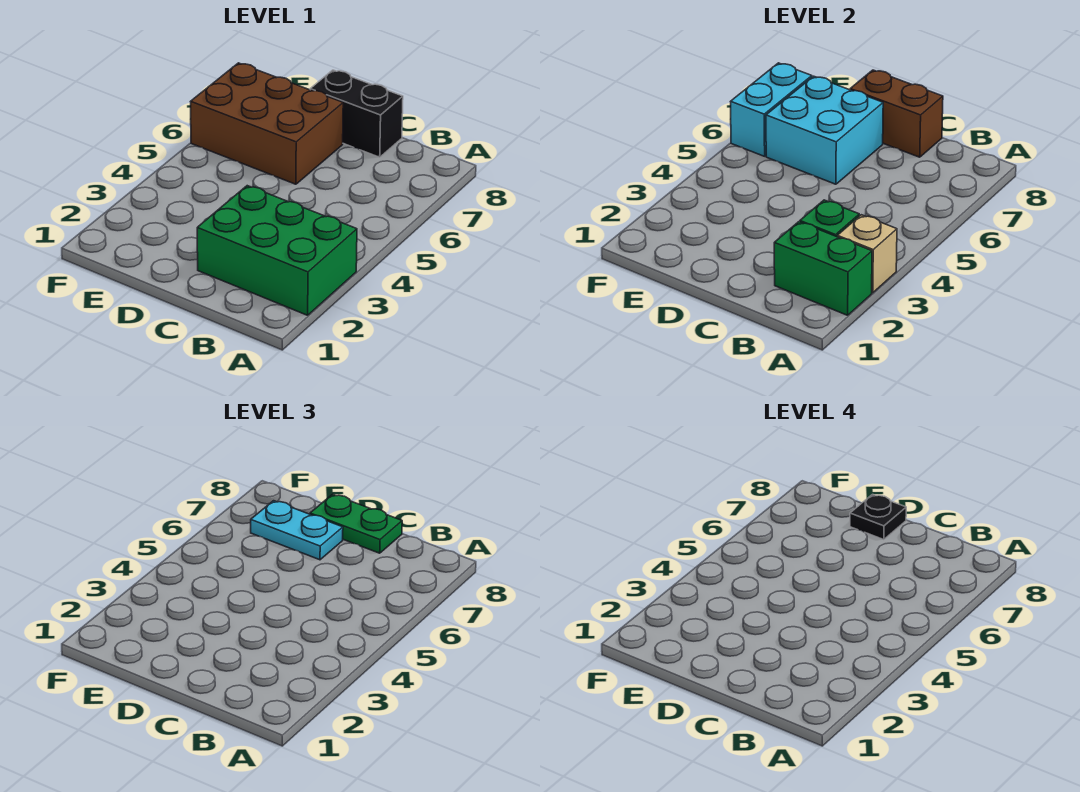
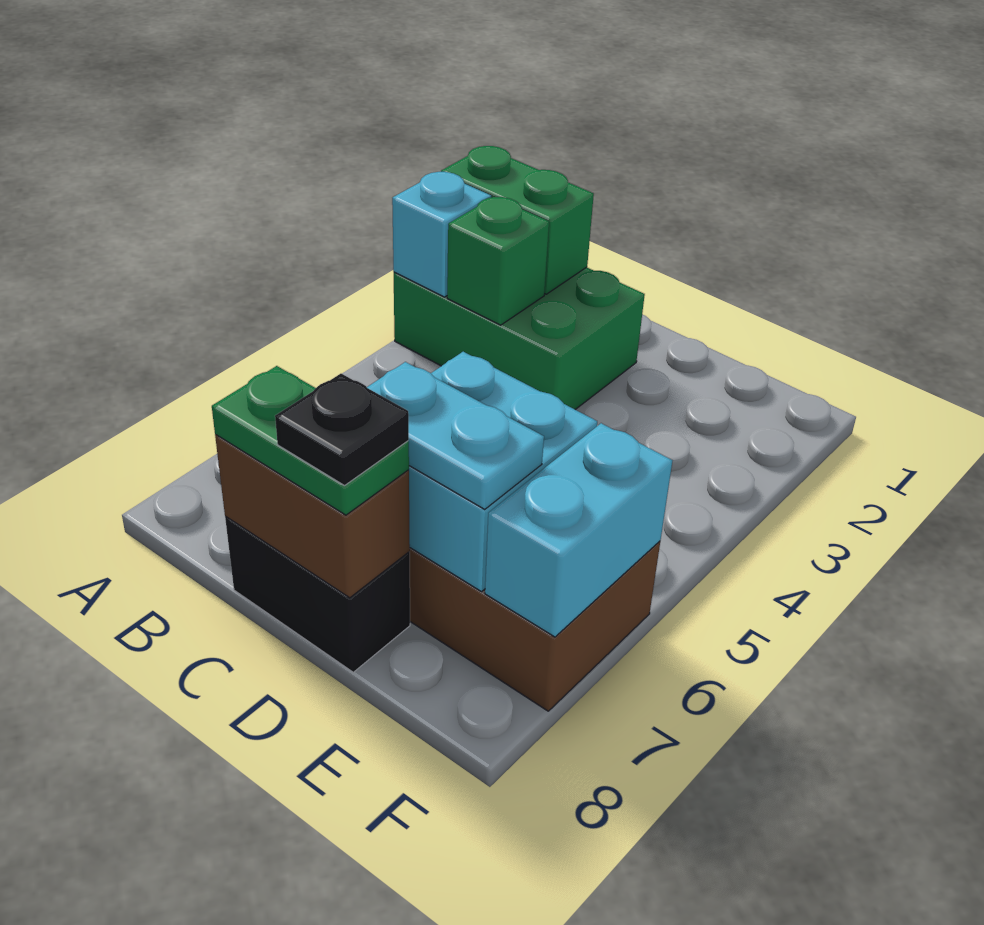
tan brick A3 level 2 -> cyan brick A3 level 2

